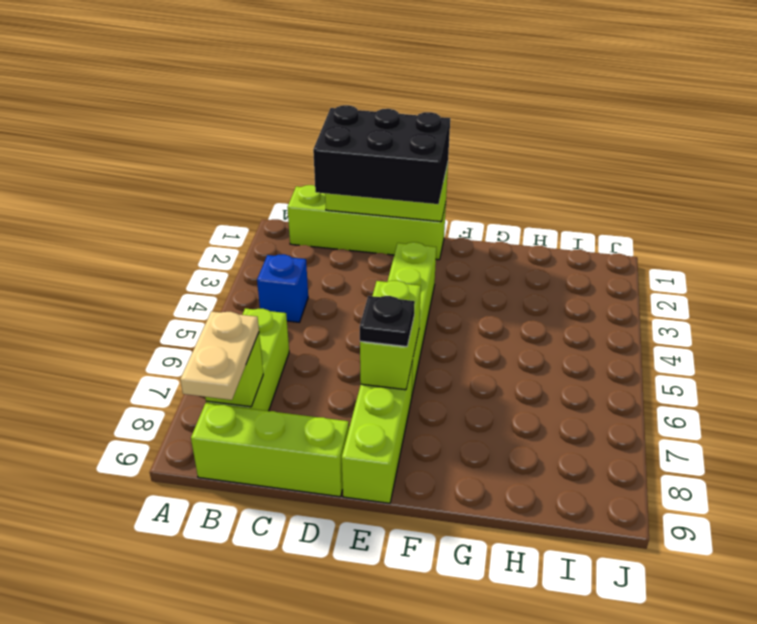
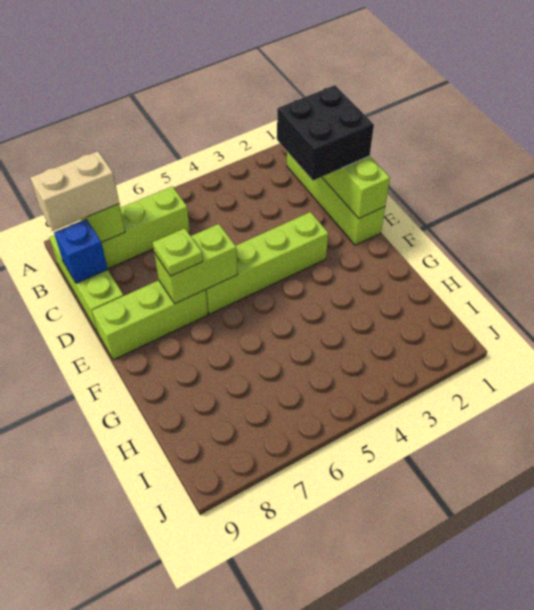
blue brick B4 level 1 -> blue brick C9 level 2
tan plate B8:B9 level 3 -> tan brick B8:B9 level 3
black brick C1:E2 level 3 -> black brick C1:D2 level 3
black plate E7 level 3 -> lime plate E7 level 3

